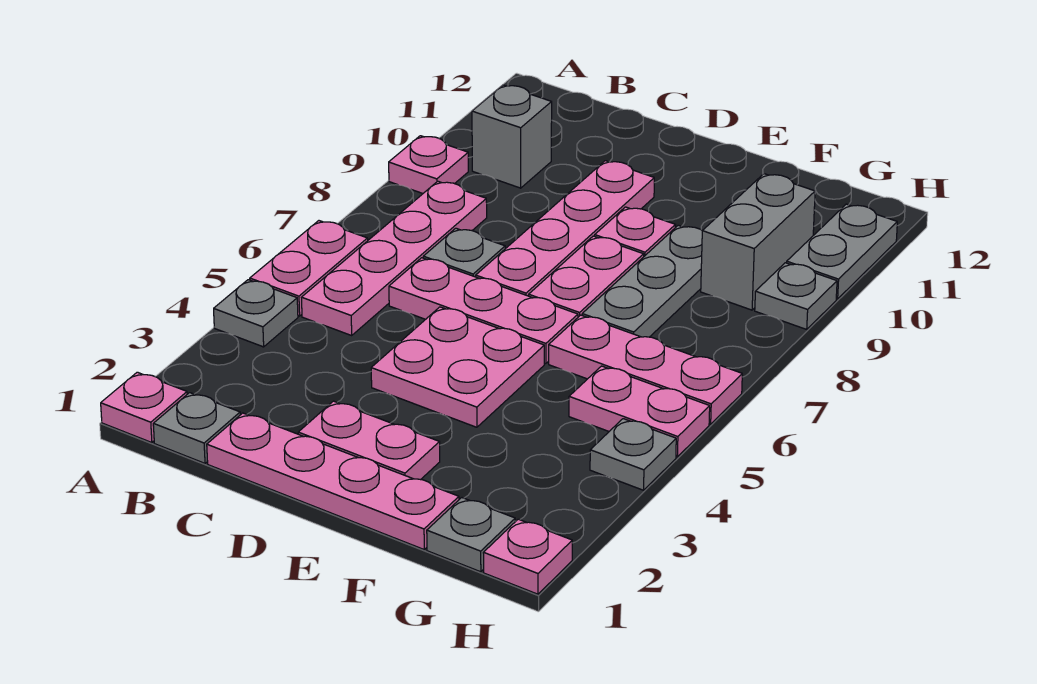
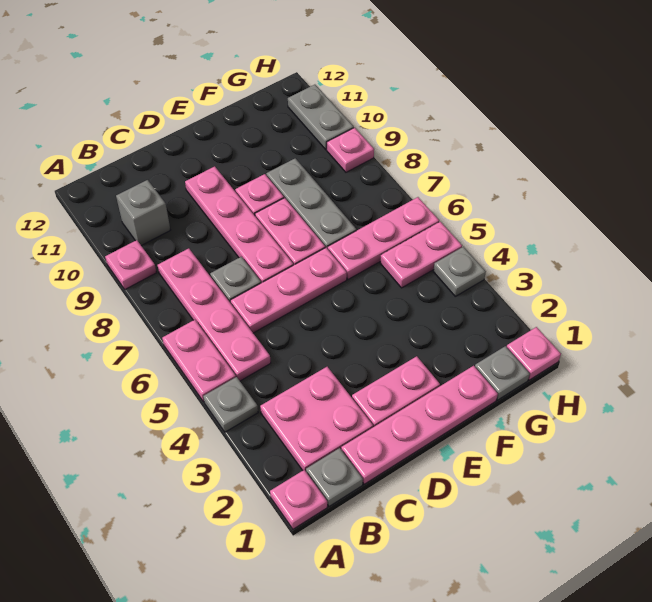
pink plate D4:E5 level 1 -> pink plate B2:C3 level 1
grey brick G9:G10 level 1 -> none
grey plate H9 level 1 -> pink plate H9 level 1

